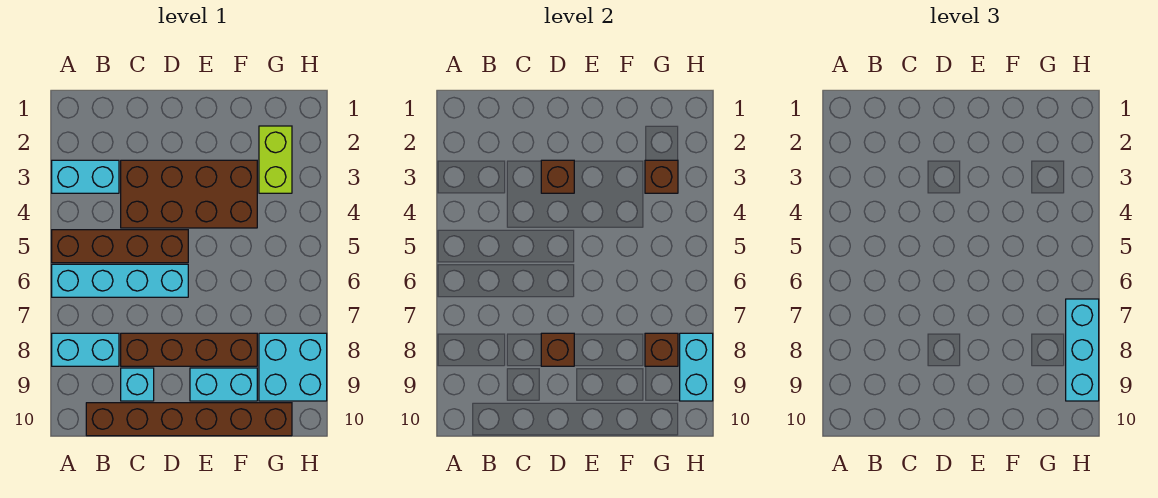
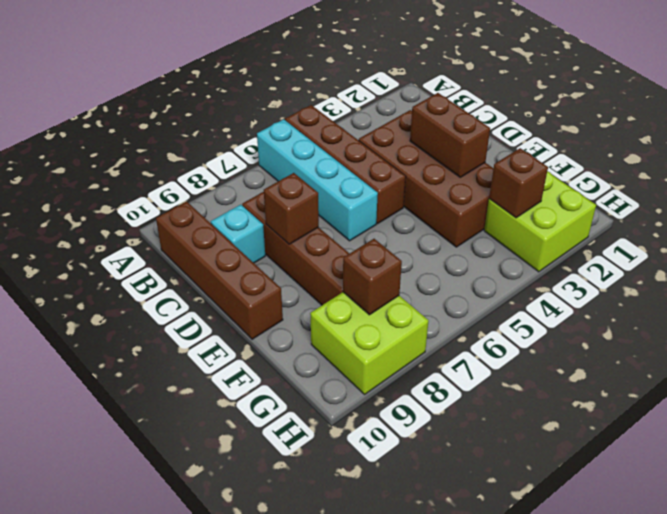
cyan brick A3:B3 level 1 -> none
cyan brick A8:B8 level 1 -> none
brown brick B10:G10 level 1 -> brown brick B10:E10 level 1
brown brick D3 level 2 -> brown brick D3:E3 level 2
cyan brick E9:F9 level 1 -> none
lime brick G2:G3 level 1 -> lime brick G2:H3 level 1
cyan brick G8:H9 level 1 -> lime brick G8:H9 level 1
cyan brick H7:H9 level 3 -> none
cyan brick H8:H9 level 2 -> none

